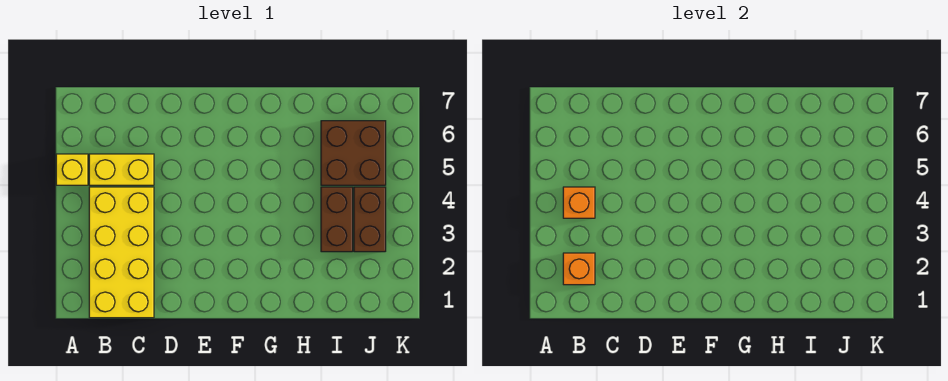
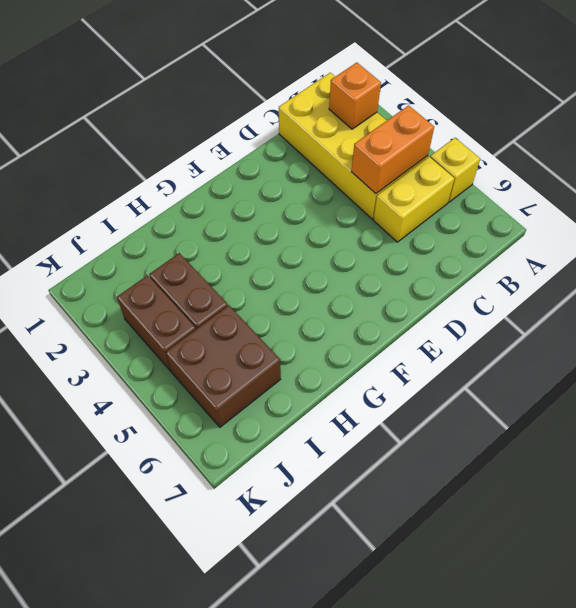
orange brick B4 level 2 -> orange brick B4:C4 level 2

